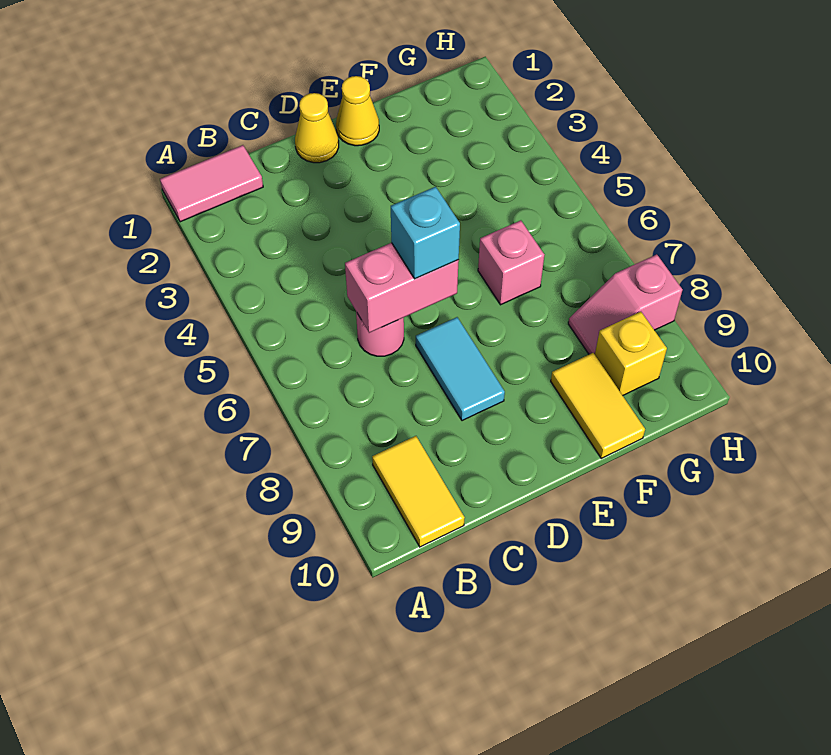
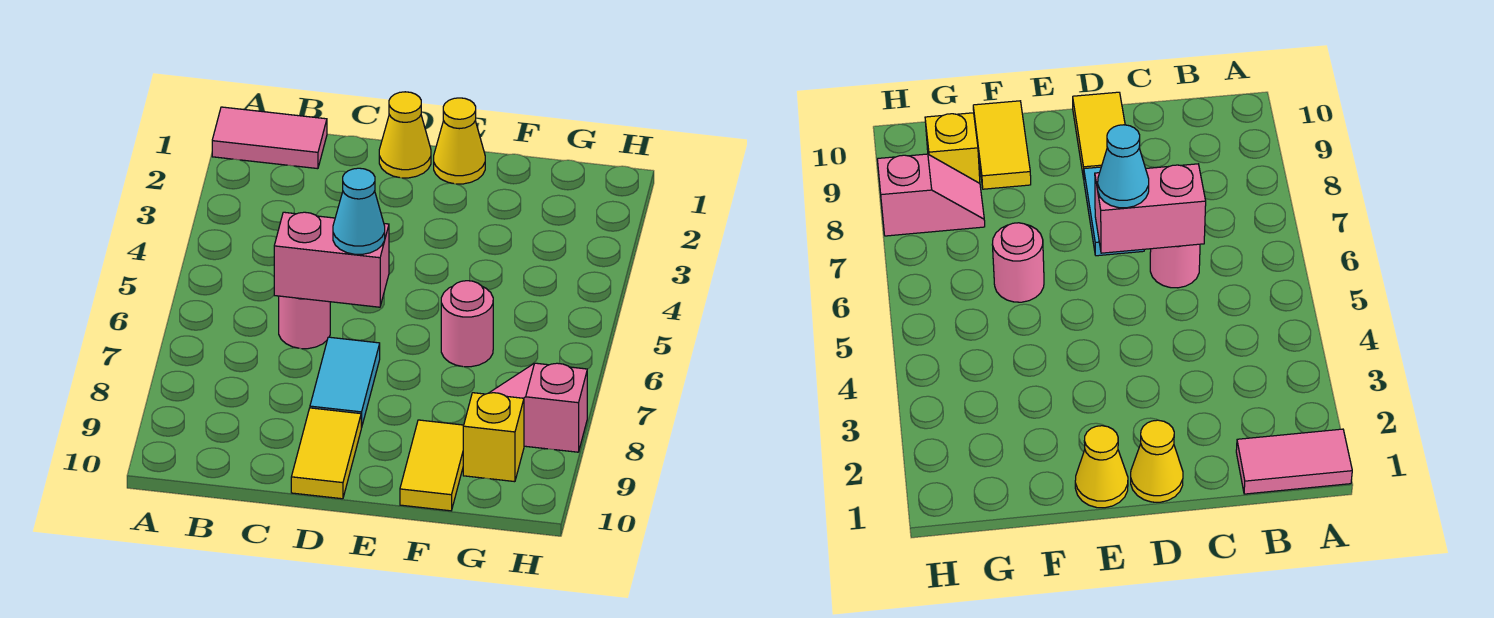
yellow tile B9:B10 level 1 -> yellow tile D9:D10 level 1
cyan brick D6 level 3 -> cyan cone D6 level 3
pink brick F6 level 1 -> pink round brick F6 level 1

